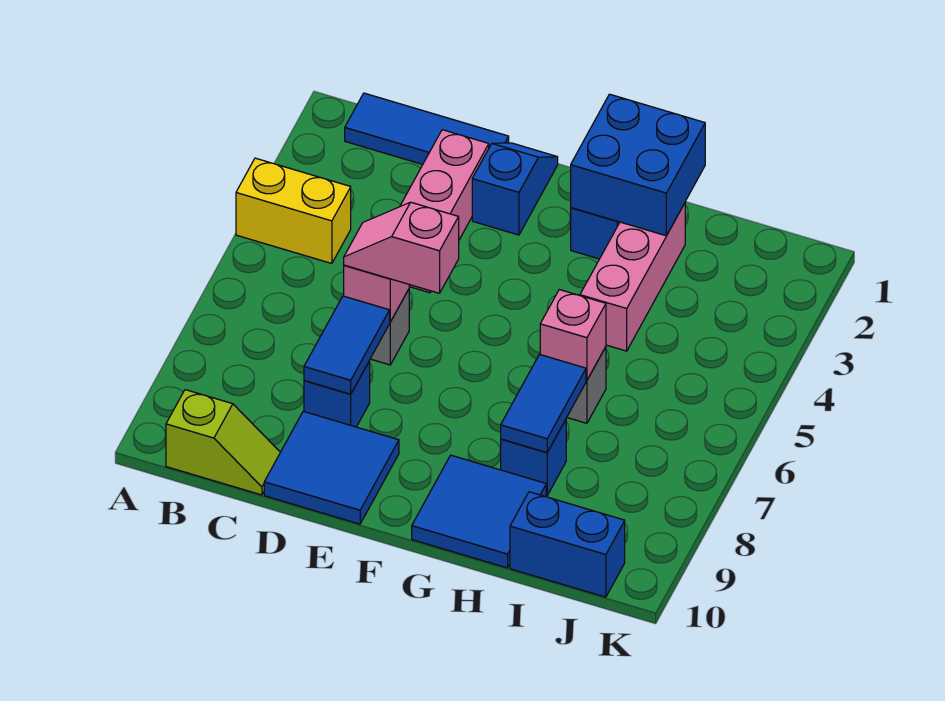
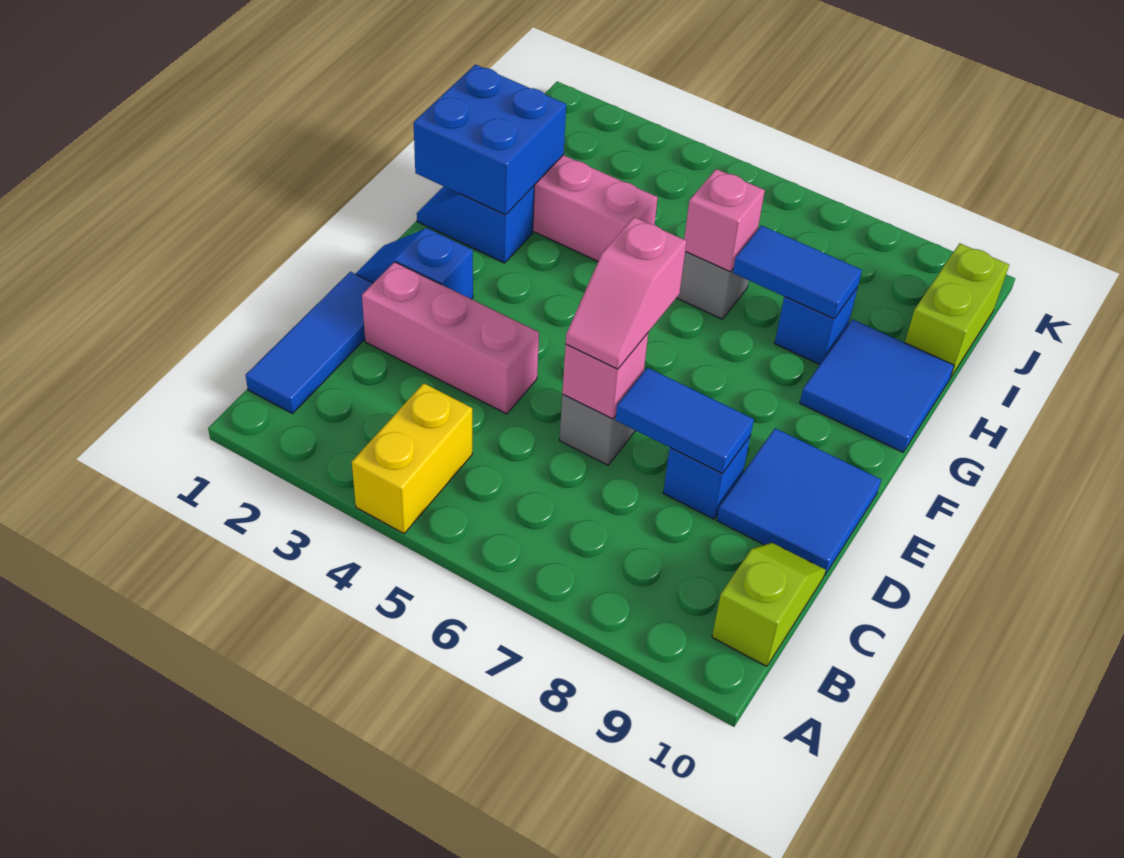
blue brick I10:J10 level 1 -> lime brick I10:J10 level 1

